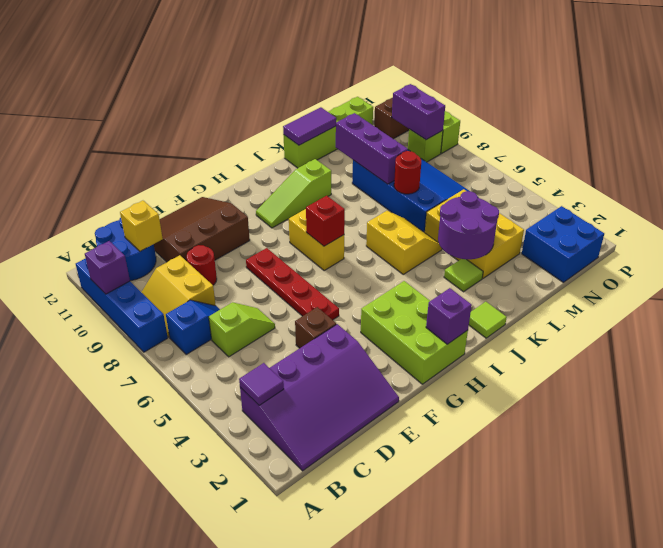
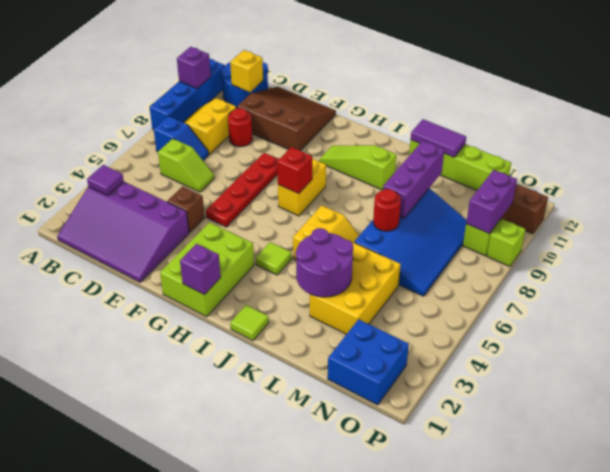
lime tile K3 level 1 -> lime tile I4 level 1

